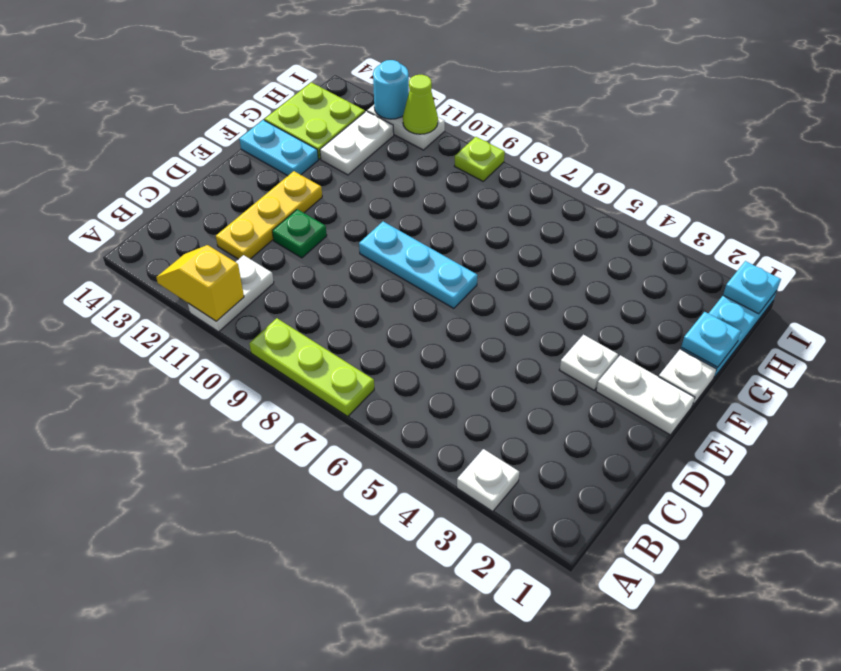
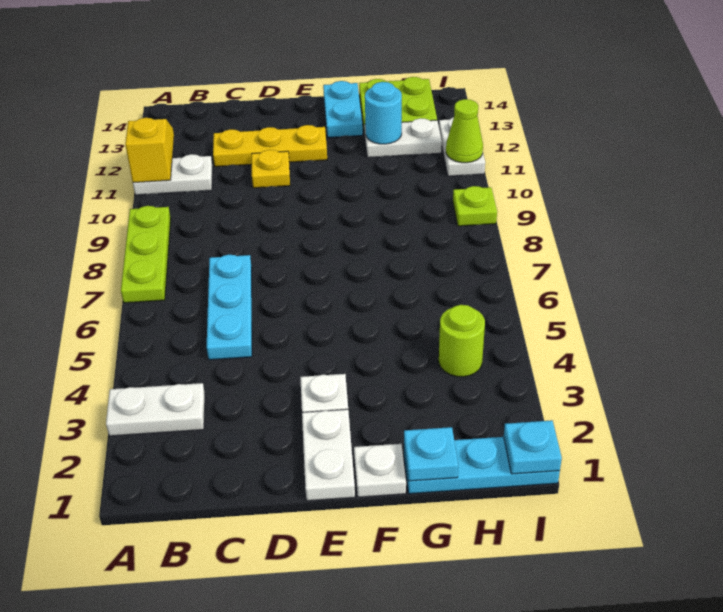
white plate A3 level 1 -> white plate A3:B3 level 1
green plate D11 level 1 -> yellow plate D11 level 1
cyan plate E7:E9 level 1 -> cyan plate C5:C7 level 1
none -> lime round brick H4 level 1
cyan round brick I12 level 2 -> cyan round brick G12 level 2

